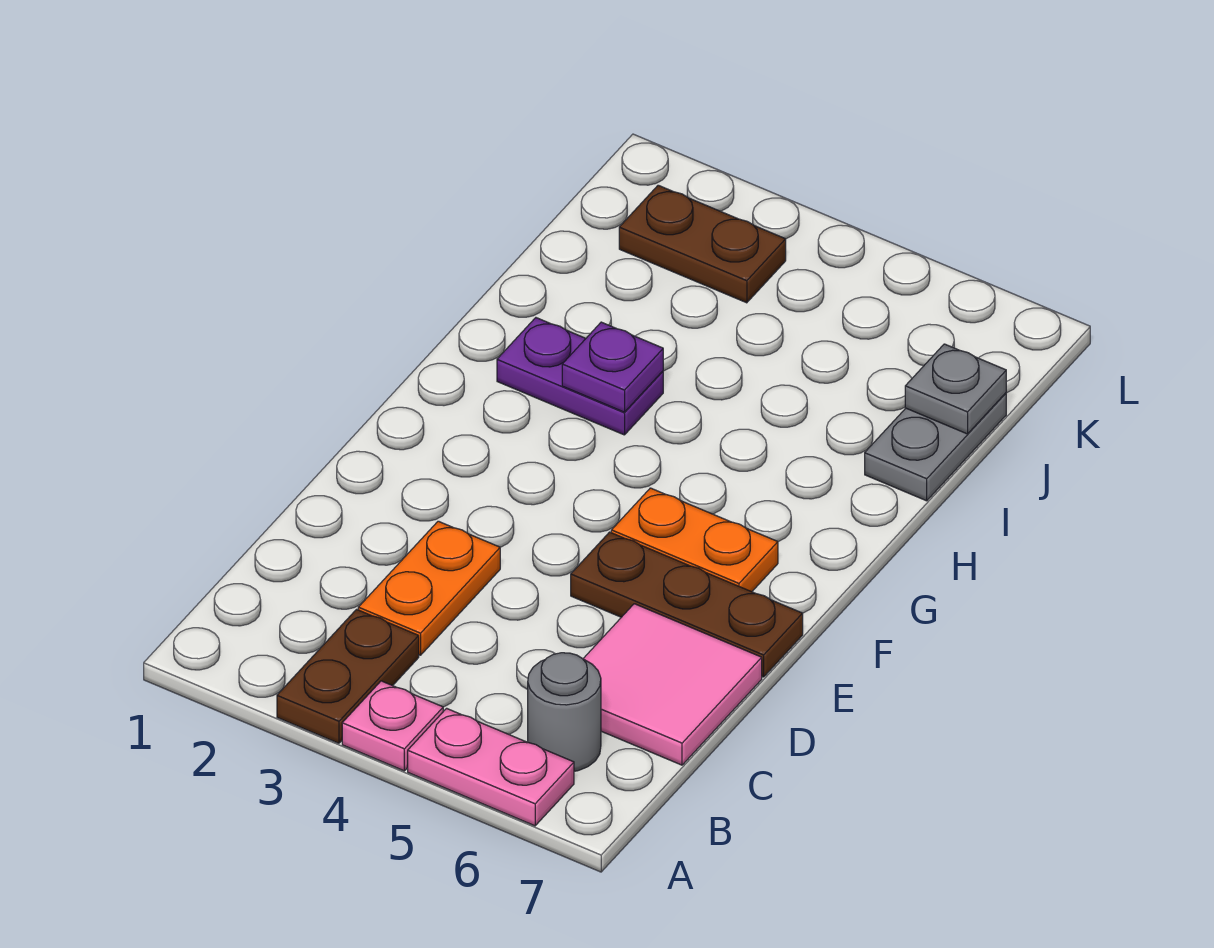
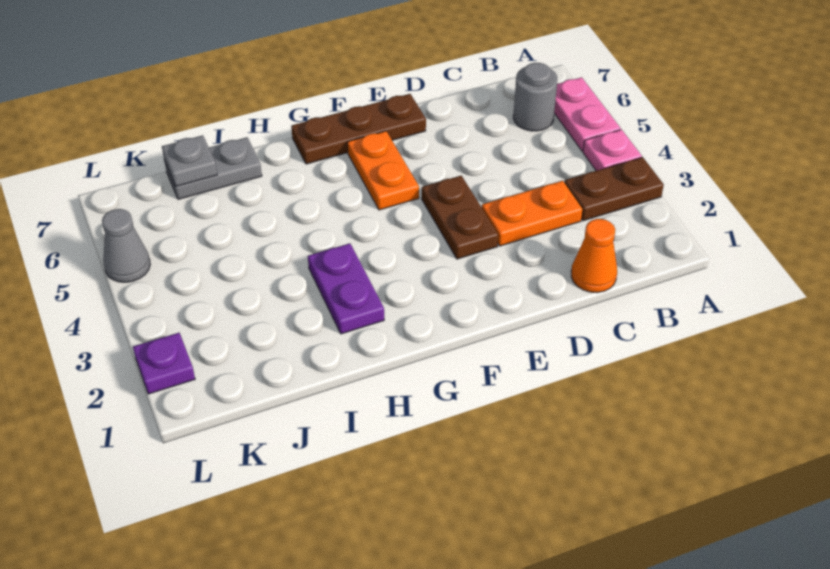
none -> orange cone C1 level 1
pink tile C6:D7 level 1 -> none
brown plate E5:E7 level 1 -> brown plate E7:G7 level 1
purple plate H3 level 2 -> purple plate L2 level 1
brown plate K2:K3 level 1 -> brown plate E3:E4 level 1
none -> grey cone L5 level 1

